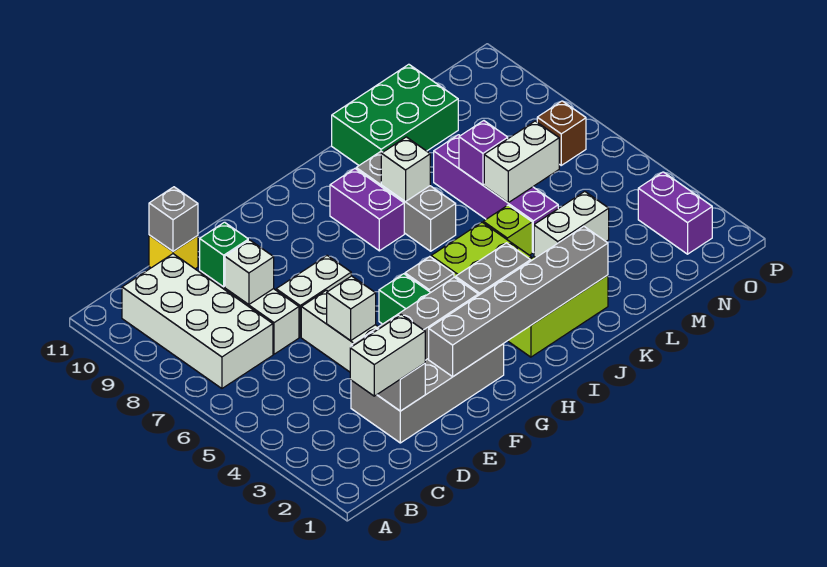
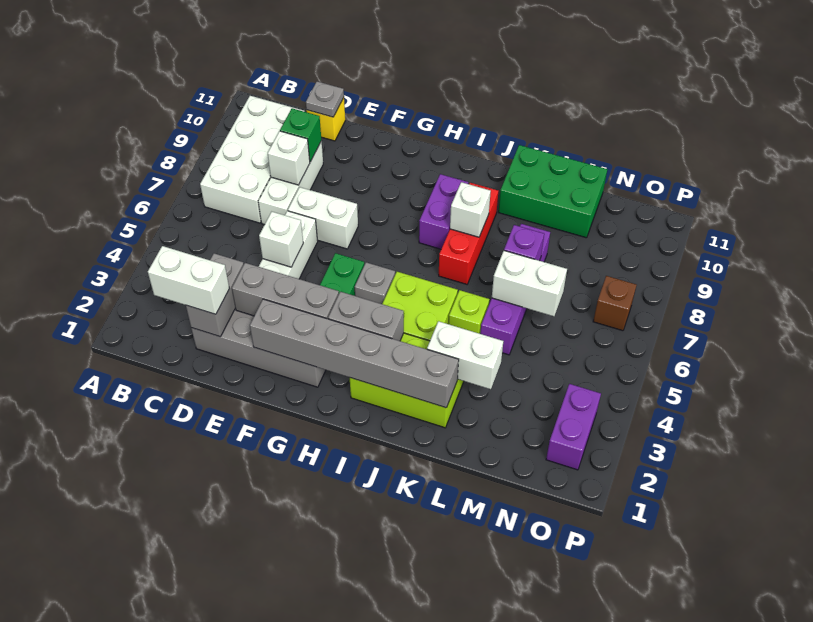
grey brick D11 level 2 -> grey plate D11 level 2
grey brick J7:J9 level 1 -> red brick J7:J9 level 1

